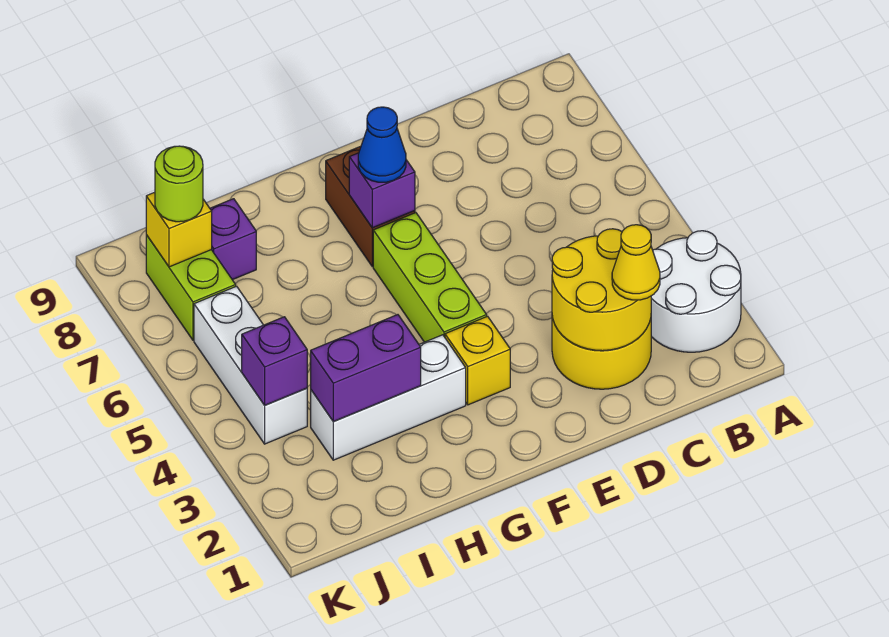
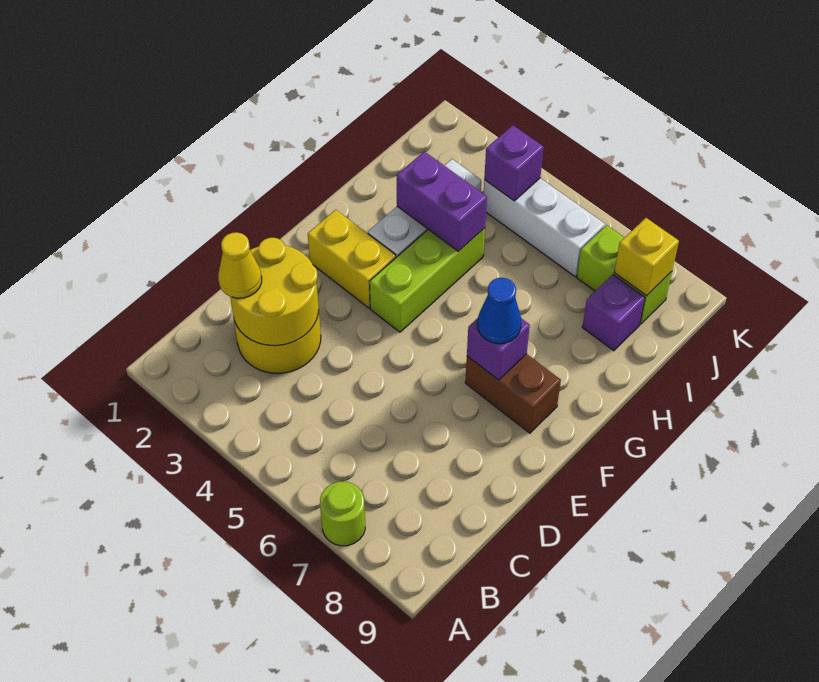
white round brick A2:B3 level 1 -> none
yellow brick F3 level 1 -> yellow brick F2:F3 level 1
lime brick F4:F6 level 1 -> lime brick F4:H4 level 1
purple brick H3:I3 level 2 -> purple brick H3:H4 level 2
lime round brick J8 level 3 -> lime round brick A7 level 1

